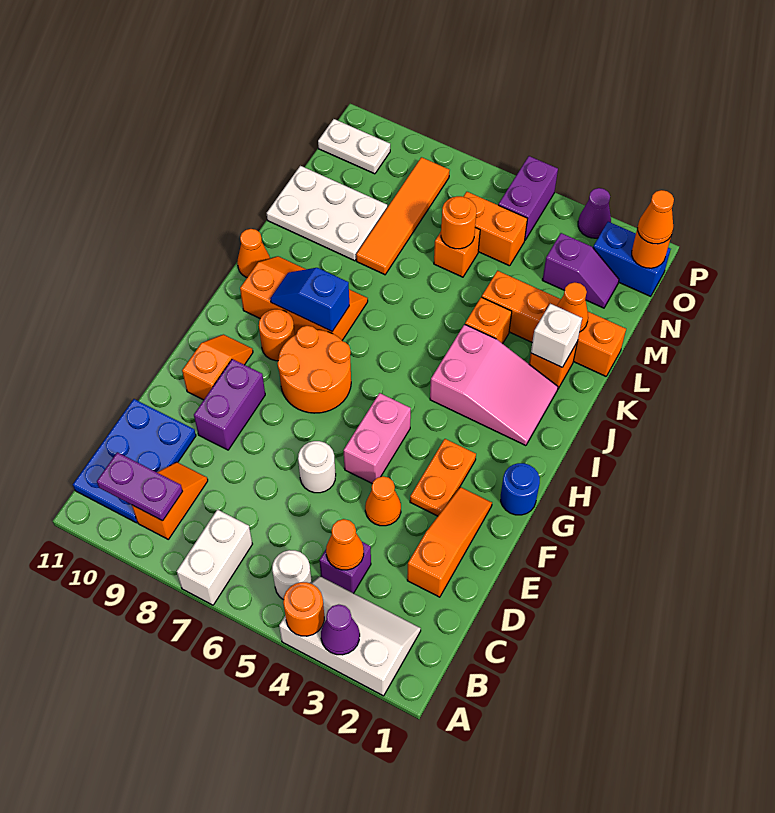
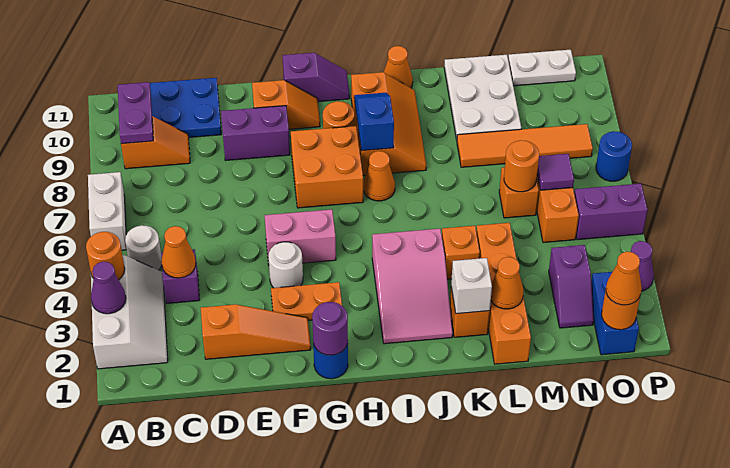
white brick A7:B7 level 1 -> white brick A6:A7 level 1
orange cone E4 level 1 -> orange cone I7 level 1
white round brick E6 level 1 -> white round brick F4 level 1
none -> purple round brick G1 level 2
orange round brick G7:H8 level 1 -> orange brick G7:H8 level 1
none -> purple slope G11:H11 level 1 top G
none -> purple tile N6 level 2
white plate O10:O11 level 1 -> white plate N11:O11 level 1
none -> blue round brick P7 level 1

